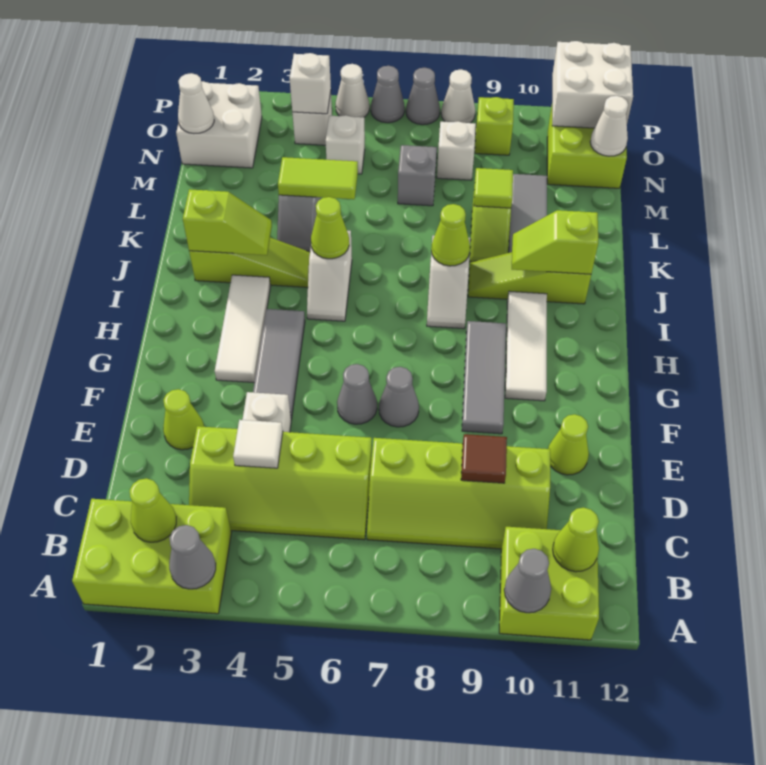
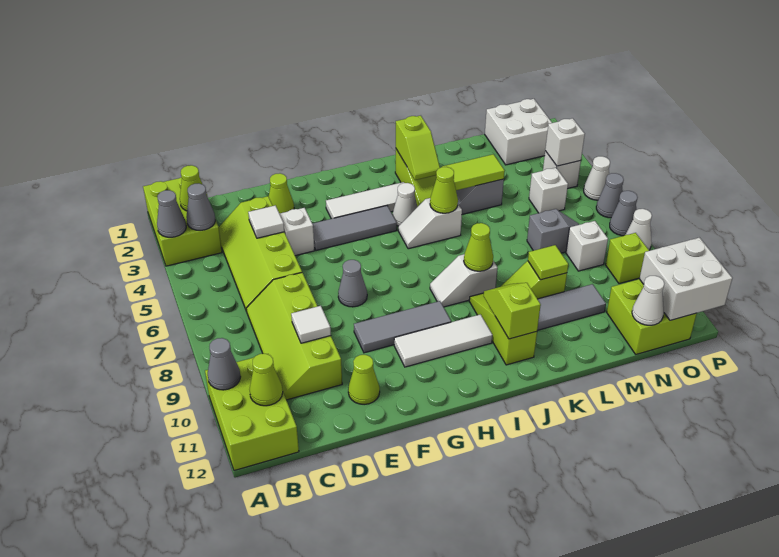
lime brick A10:B11 level 1 -> lime brick A10:B12 level 1
brown tile D9 level 2 -> white tile D9 level 2
grey cone F6 level 1 -> grey cone B3 level 2
lime tile L4:L5 level 2 -> lime tile K4:L4 level 2
white cone N1 level 2 -> white cone I4 level 1

